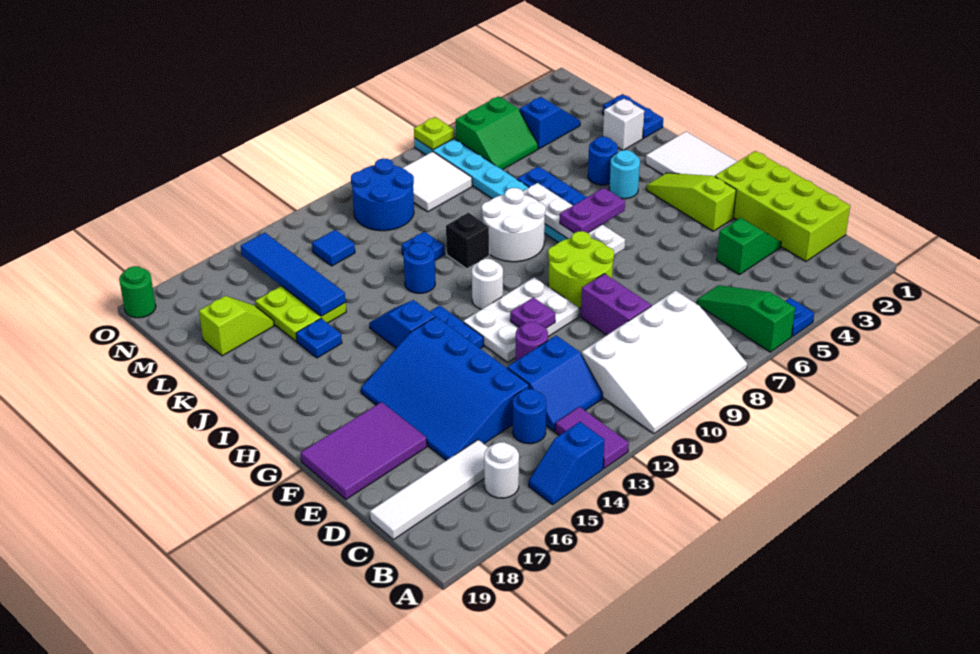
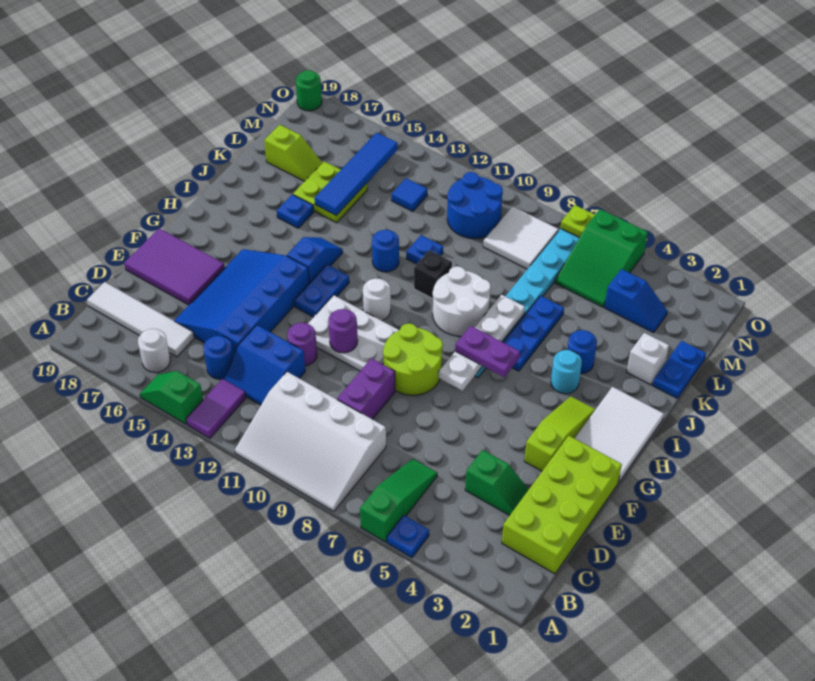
blue slope A14:A15 level 1 top 14 -> green slope A14:A15 level 1 top 14
purple plate F11 level 2 -> purple round brick F11 level 2
green slope M5:N6 level 1 top N -> green slope M5:O6 level 1 top O

